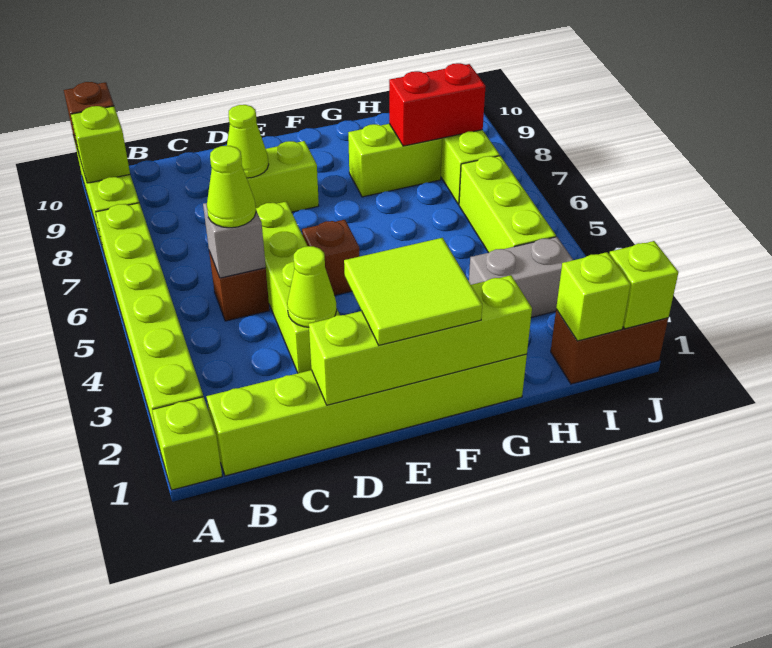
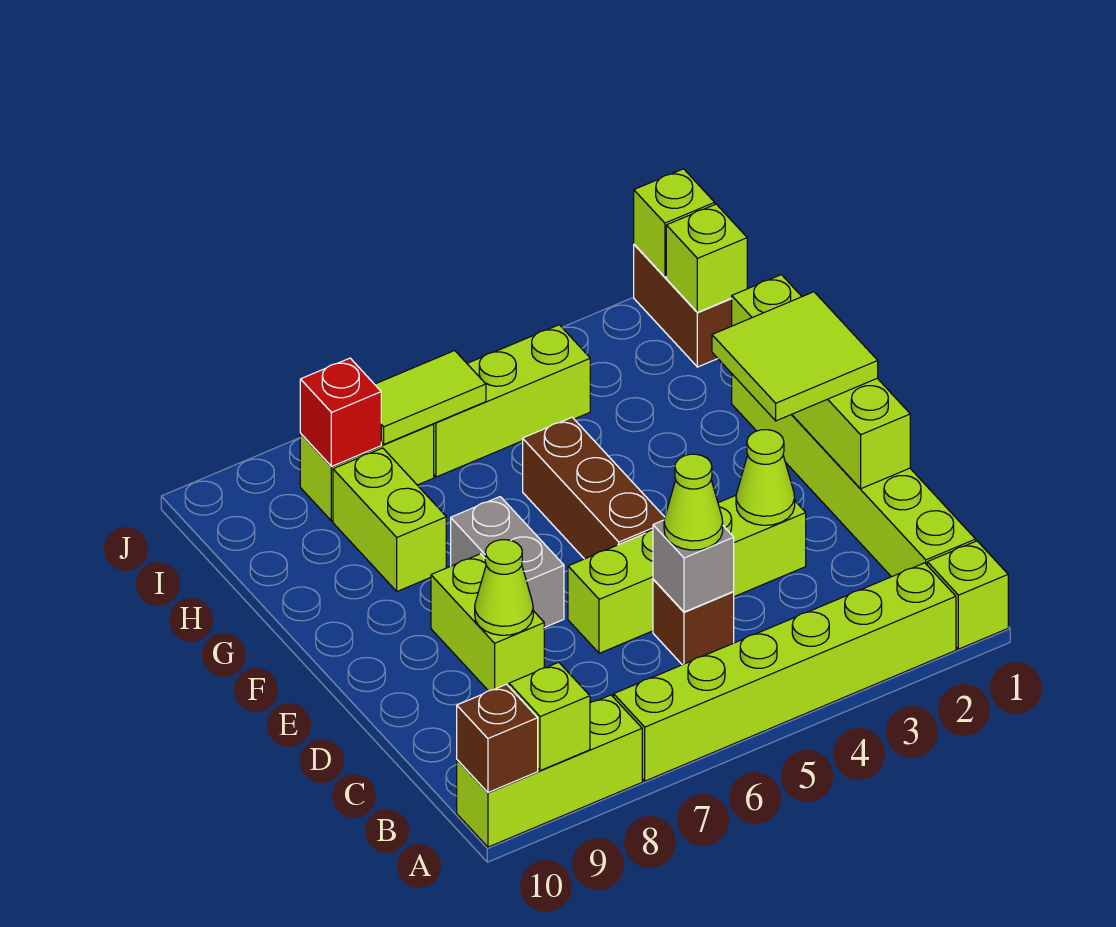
brown brick E5 level 1 -> brown brick E5:G5 level 1
grey brick H3:I3 level 1 -> grey brick E7:F7 level 1
red brick H8:I8 level 2 -> red brick I8 level 2
none -> lime tile I6:I7 level 2

